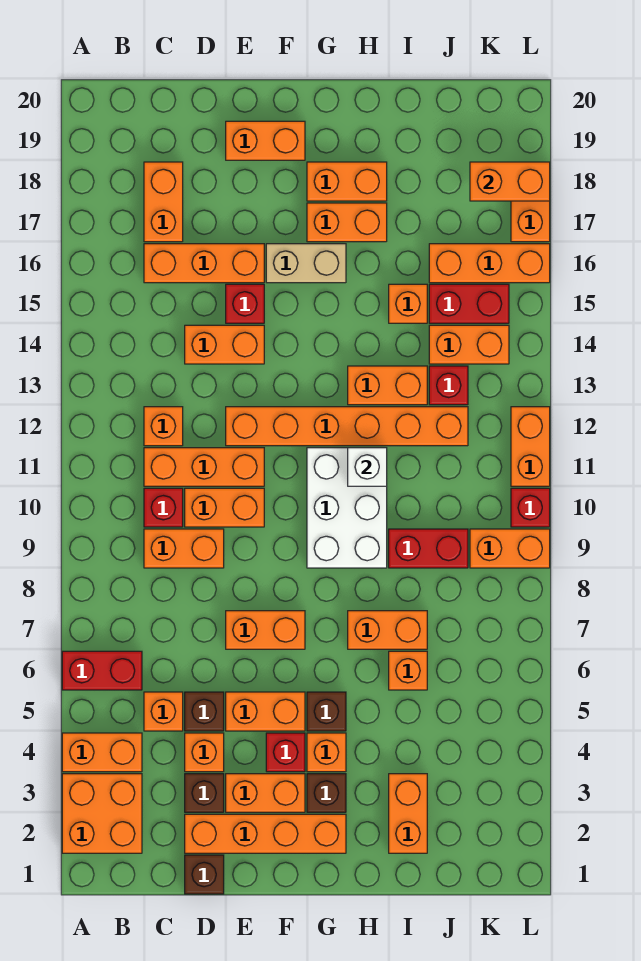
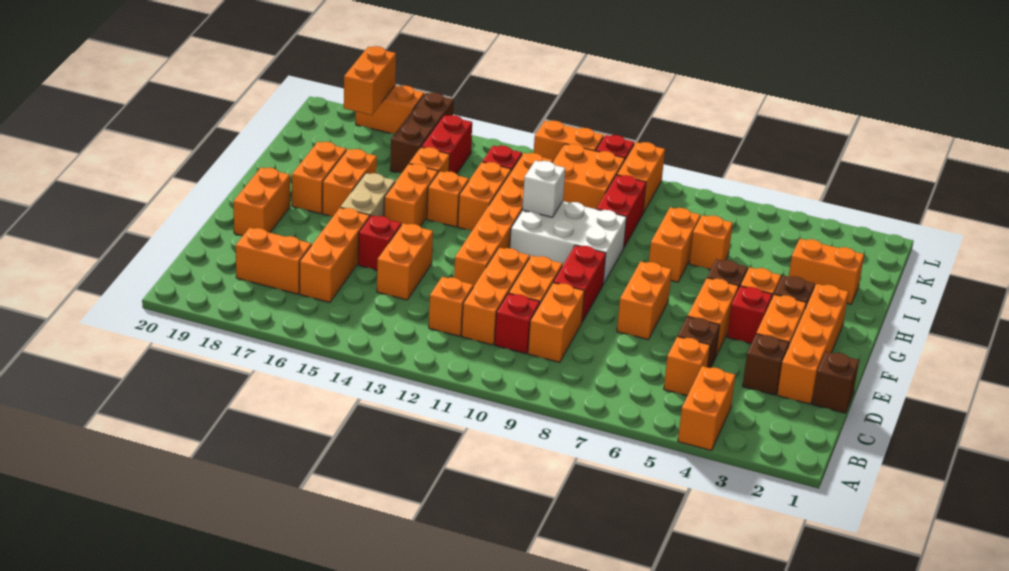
orange brick A2:B3 level 1 -> orange brick J10:K11 level 1
red brick A6:B6 level 1 -> red brick E9:F9 level 1
orange brick D4 level 1 -> orange brick H14 level 1
orange brick J14:K14 level 1 -> orange brick G15:H15 level 1
orange brick J16:L16 level 1 -> brown brick J16:L16 level 1

